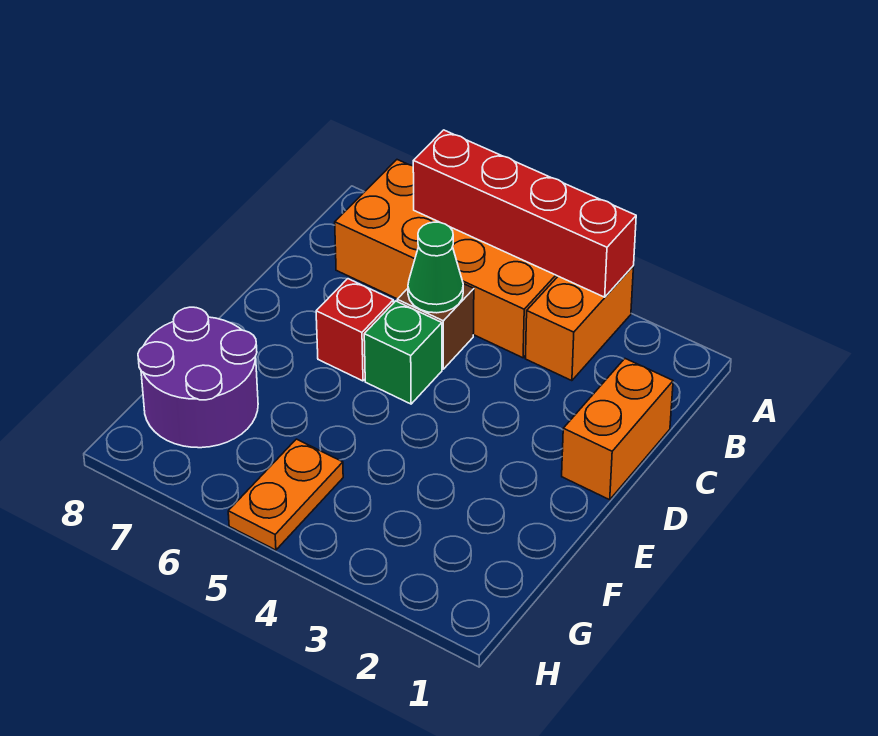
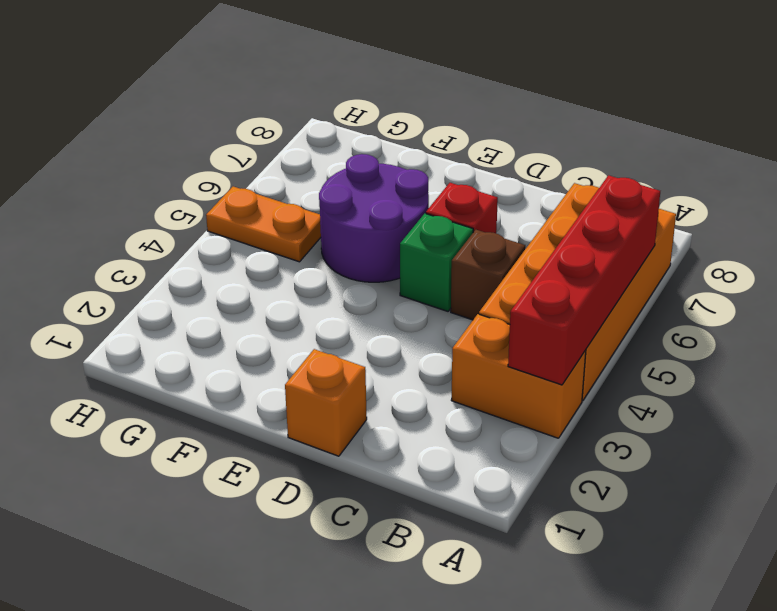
orange brick C1:D1 level 1 -> orange brick D1 level 1
green cone C5 level 2 -> none
purple round brick F7:G8 level 1 -> purple round brick E5:F6 level 1

